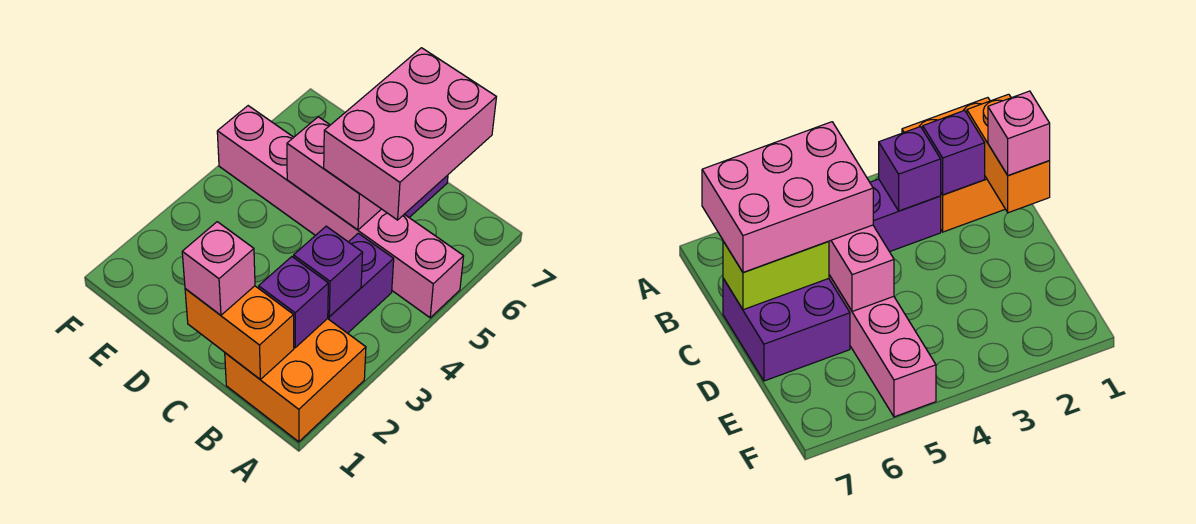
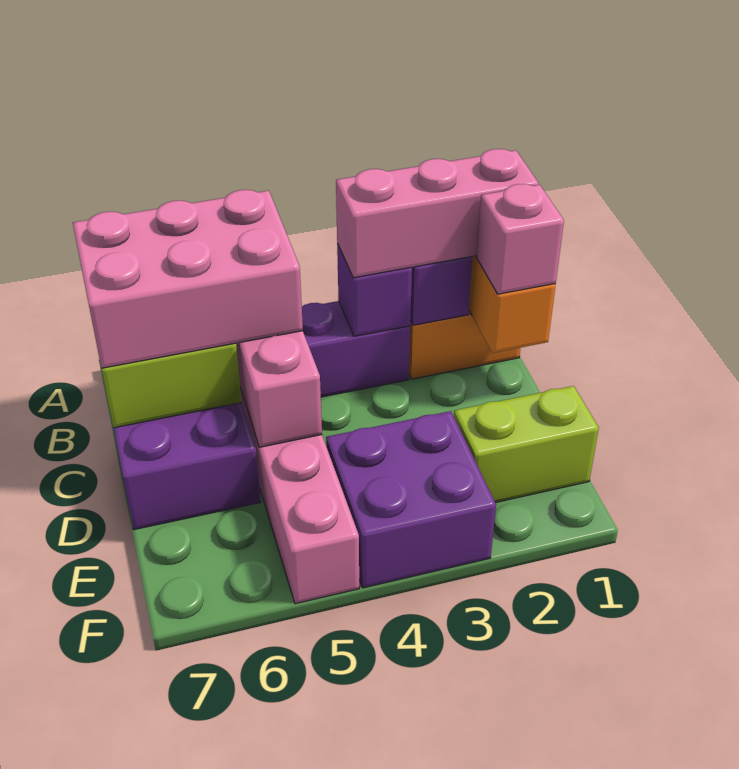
none -> pink brick B1:B3 level 3
none -> lime brick E1:E2 level 1
none -> purple brick E3:F4 level 1

